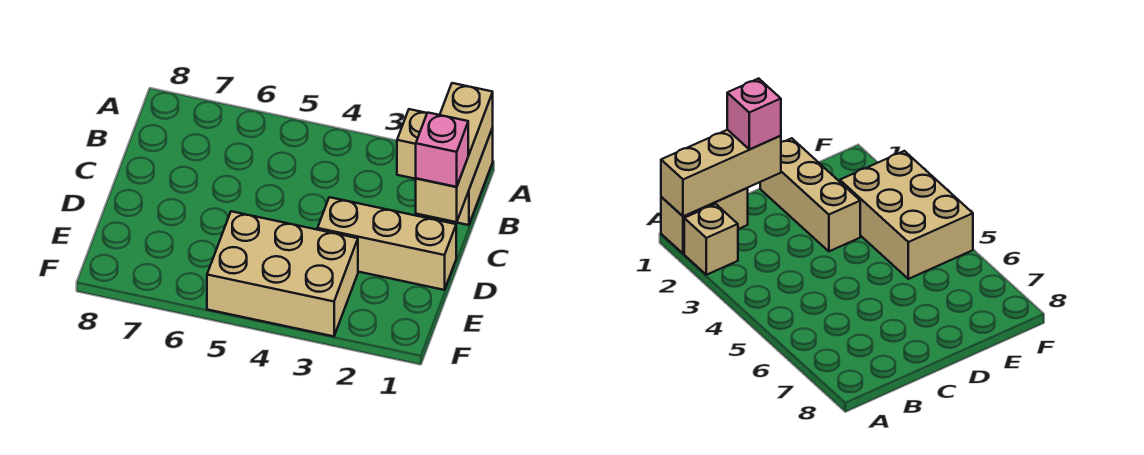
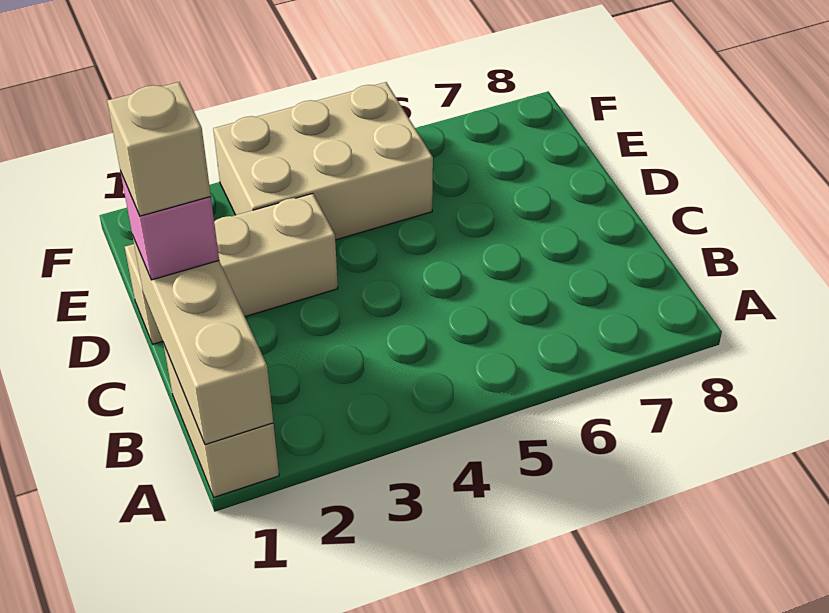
tan brick A2 level 1 -> tan brick C1 level 4

